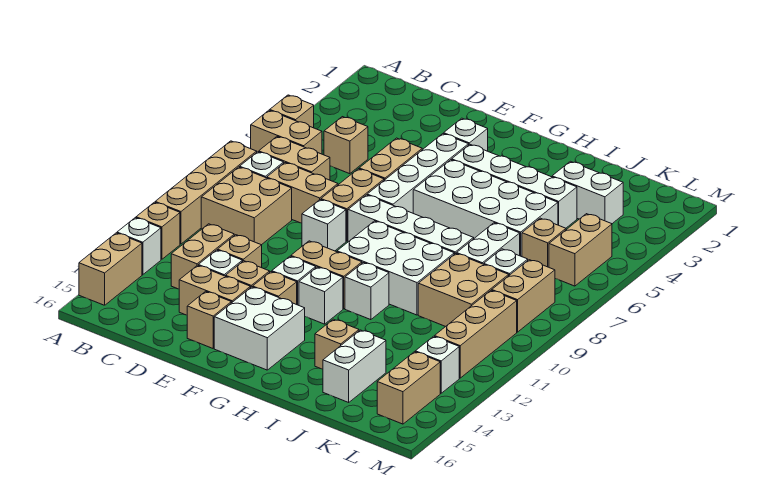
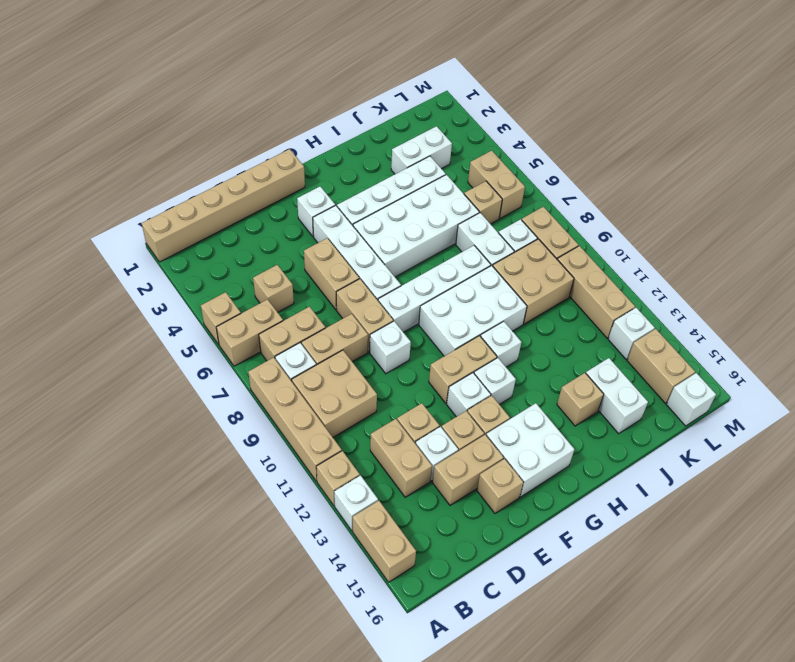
none -> tan brick A1:F1 level 1
none -> white brick L16 level 1

